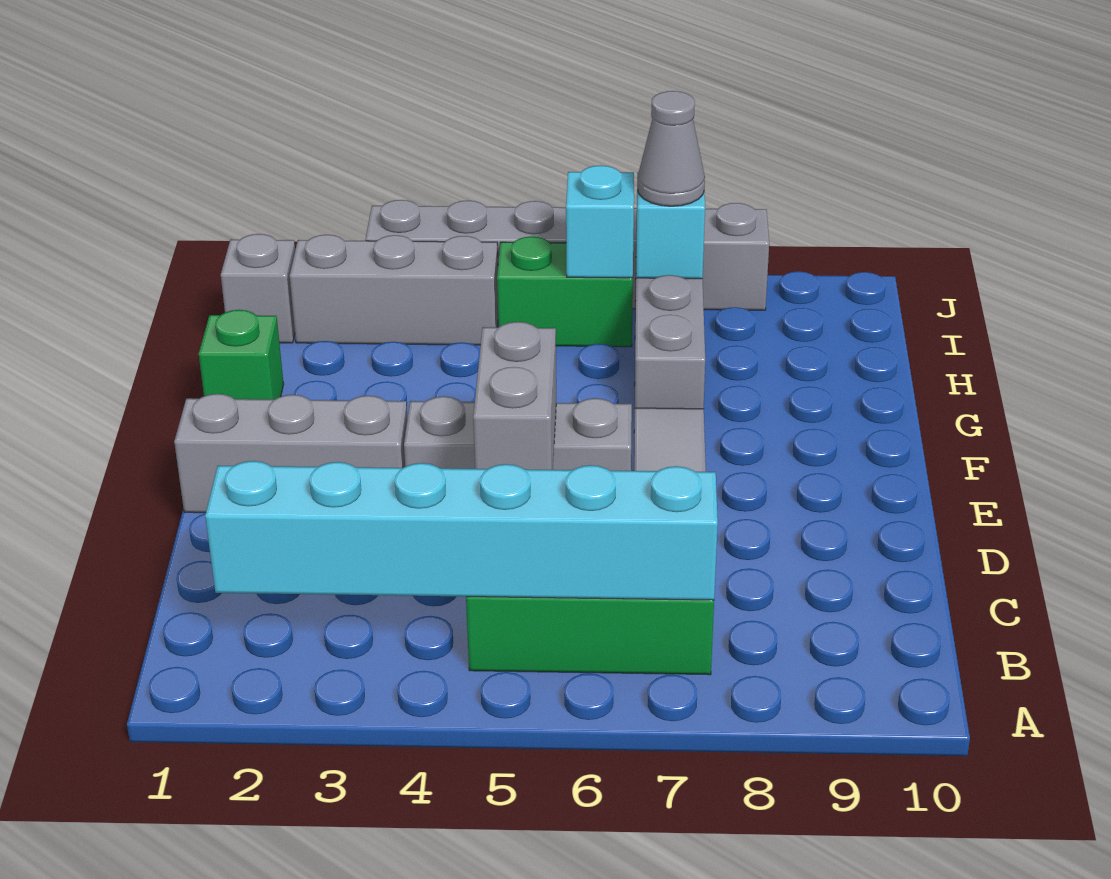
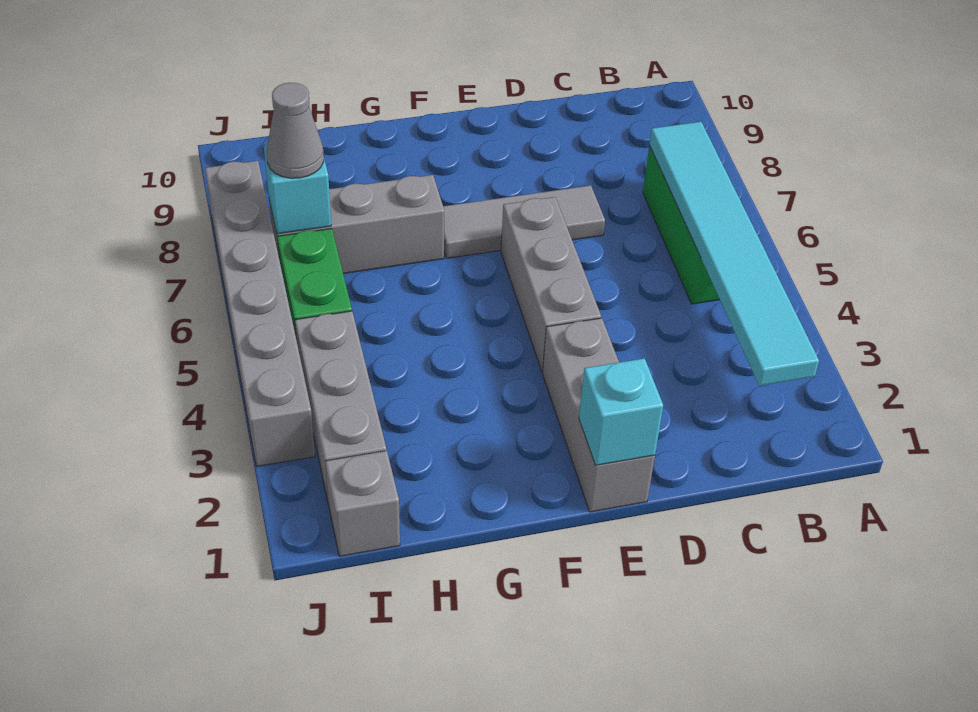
cyan brick B2:B7 level 2 -> cyan tile B2:B7 level 2
grey brick D5:E5 level 2 -> none
green brick G1 level 1 -> none
cyan brick I6 level 2 -> cyan brick E1 level 2

